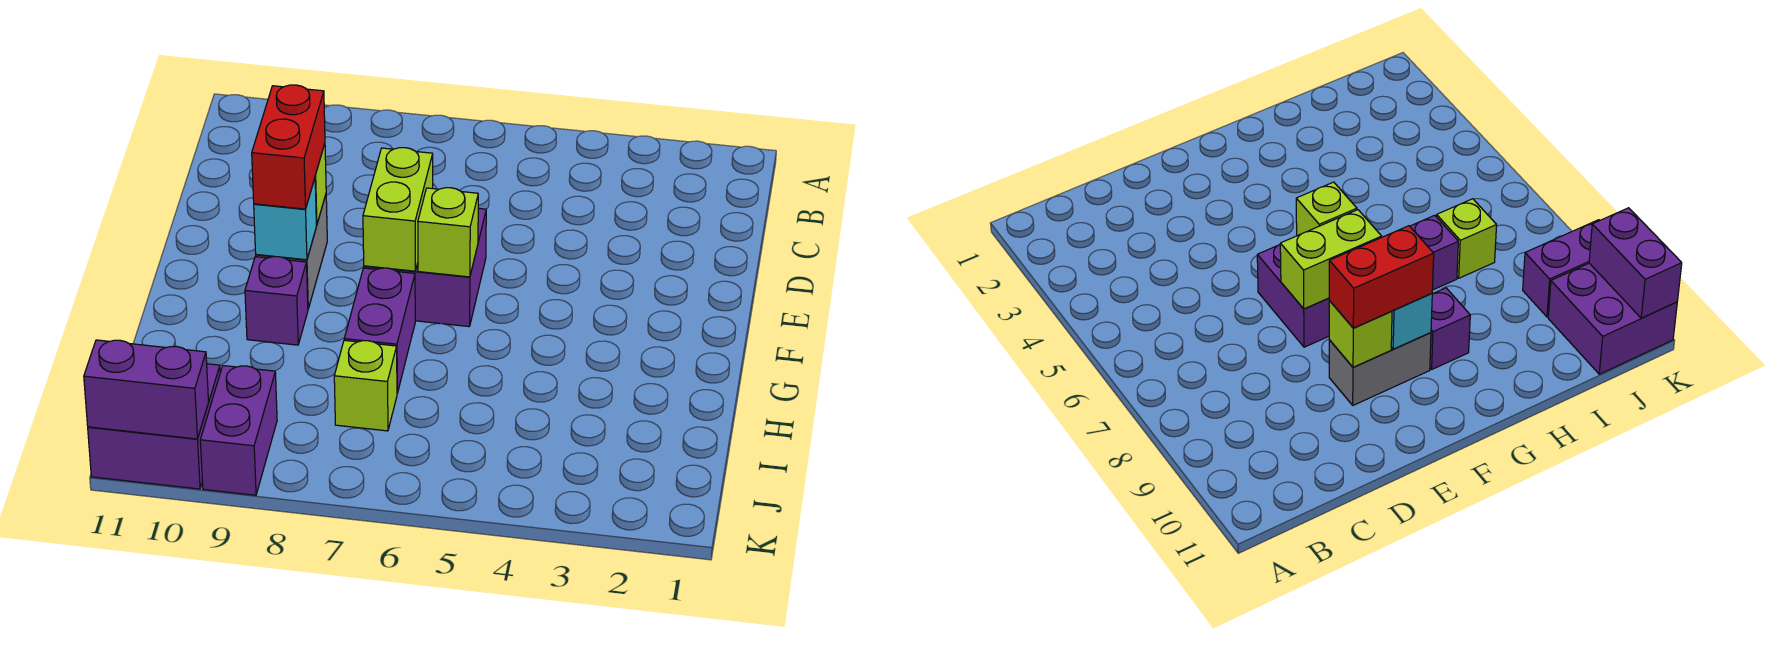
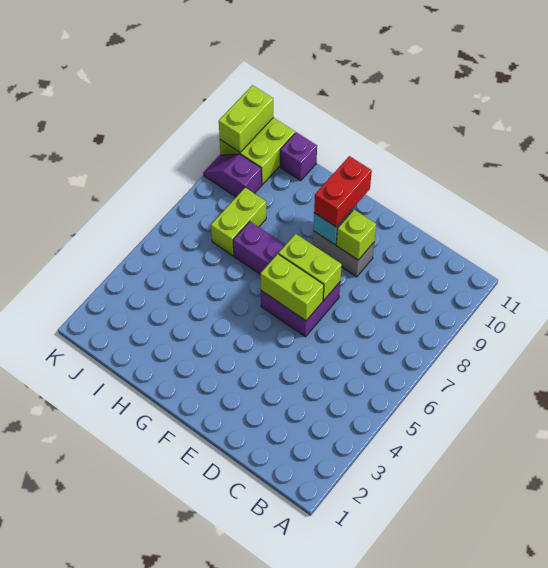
red brick E9:F9 level 3 -> red brick F9:F10 level 3
lime brick F6 level 2 -> lime brick E6:F6 level 2
purple brick G9 level 1 -> purple brick I11 level 1
lime brick I7 level 1 -> lime brick I7:I8 level 1
purple brick J9:K9 level 1 -> purple slope J9:K9 level 1 top J
purple brick J10:K11 level 1 -> lime brick J10:K11 level 1
purple brick K10:K11 level 2 -> lime brick K10:K11 level 2

